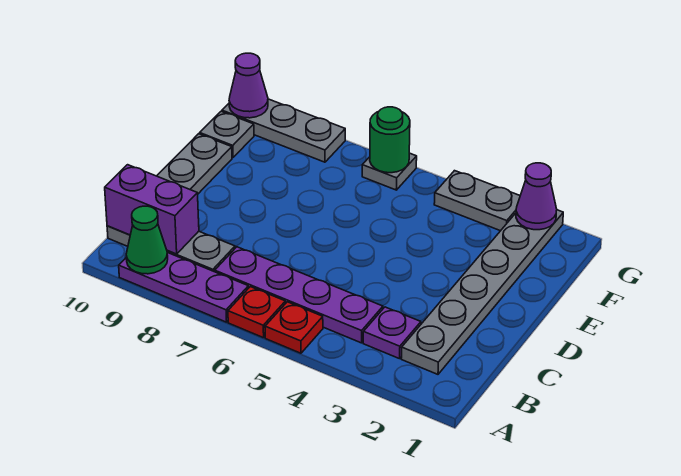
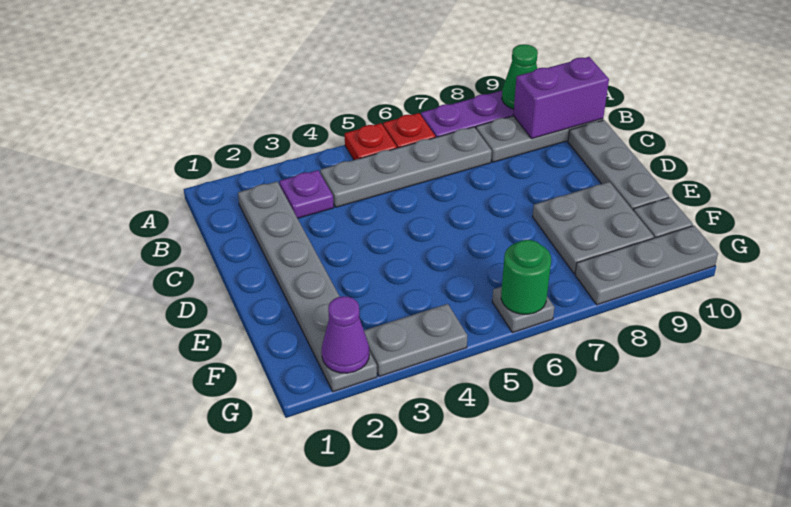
purple plate B4:B7 level 1 -> grey plate B4:B7 level 1
none -> grey plate E8:F9 level 1
purple cone G10 level 2 -> none

